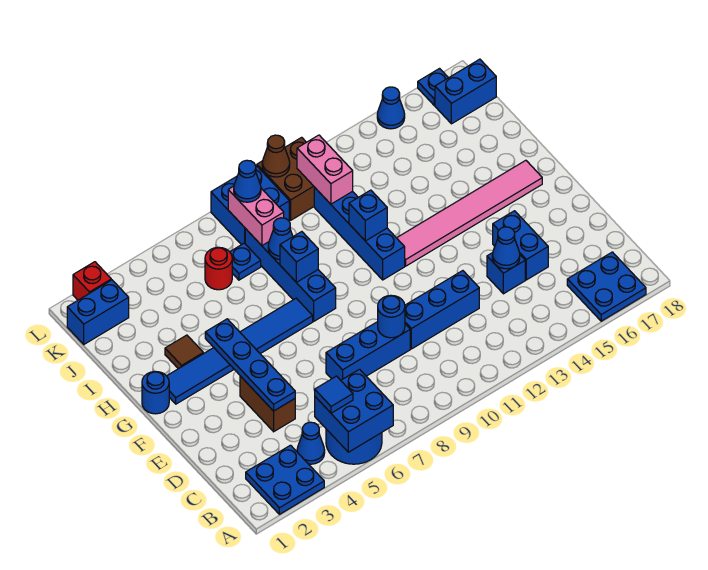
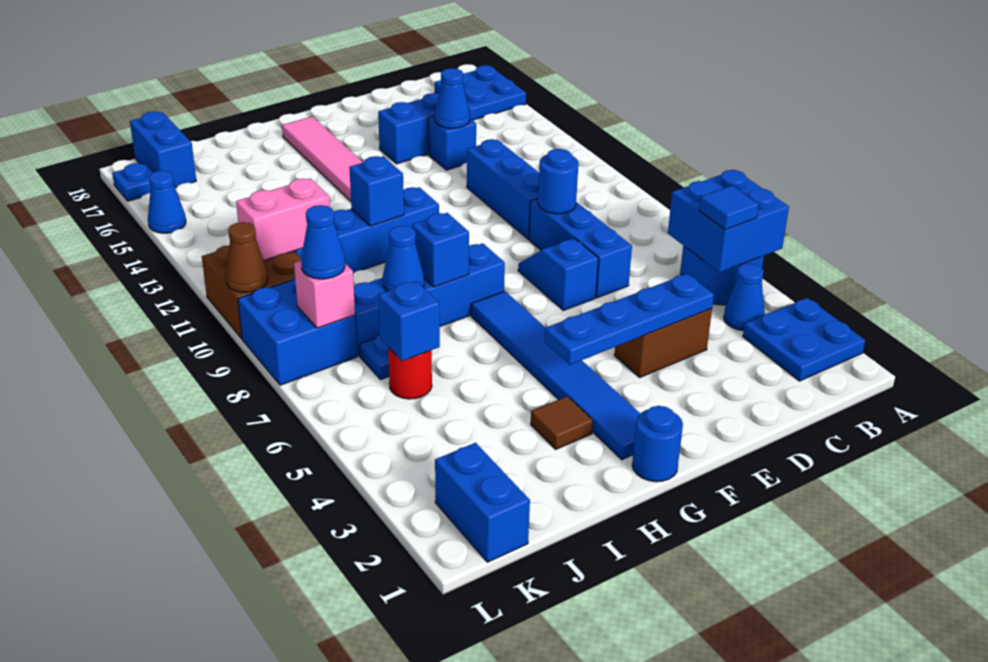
none -> blue slope E7:E8 level 1 top 7
none -> blue brick J6 level 2
pink brick J8:K8 level 2 -> pink brick K8 level 2
red brick L2 level 1 -> none

